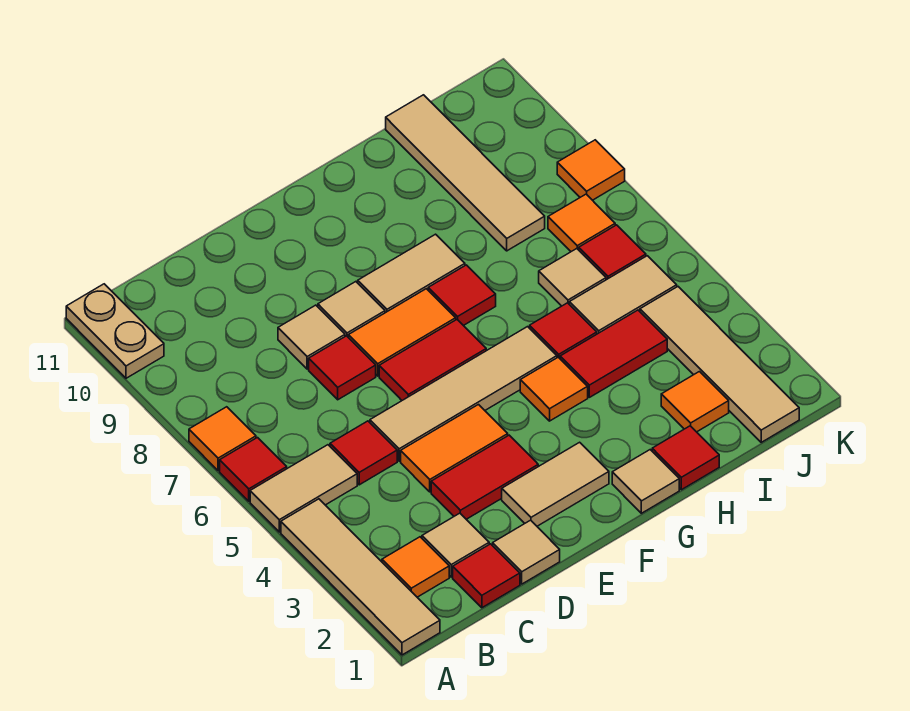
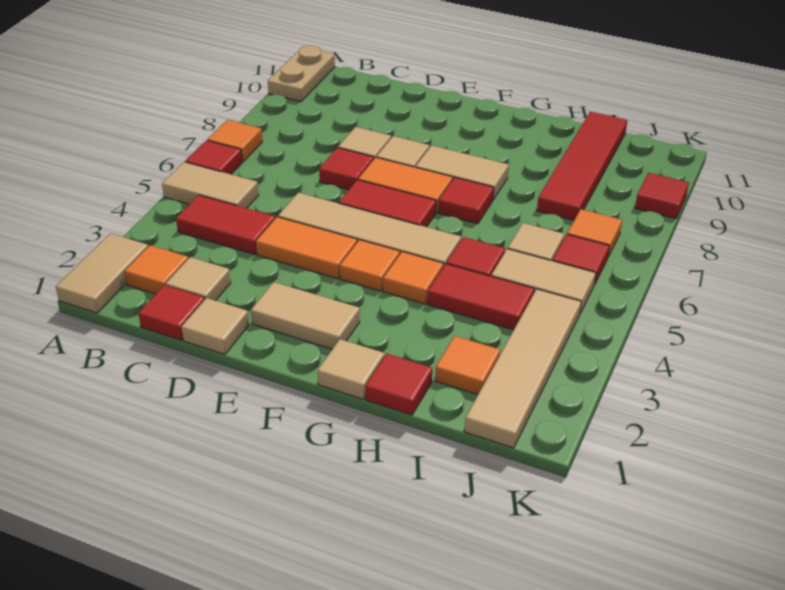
tan tile A1:A4 level 1 -> tan tile A1:A2 level 1
red tile C5 level 1 -> red tile K9 level 1
red tile D3:E3 level 1 -> red tile B4:C4 level 1
tan tile I8:I11 level 1 -> red tile I8:I11 level 1
orange tile K8 level 1 -> orange tile F4 level 1

